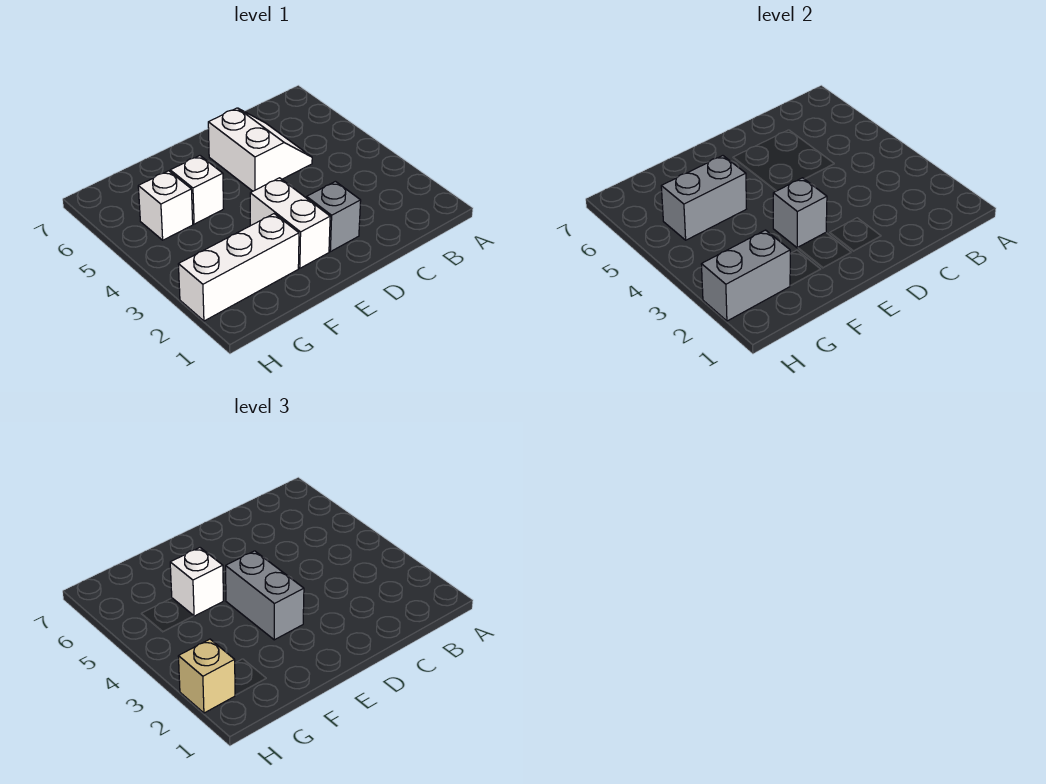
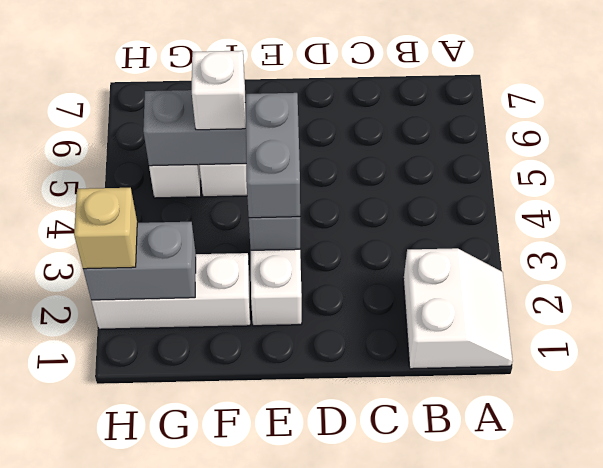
white slope C5:D6 level 1 top D -> white slope A1:B2 level 1 top B
grey brick D2 level 1 -> none

